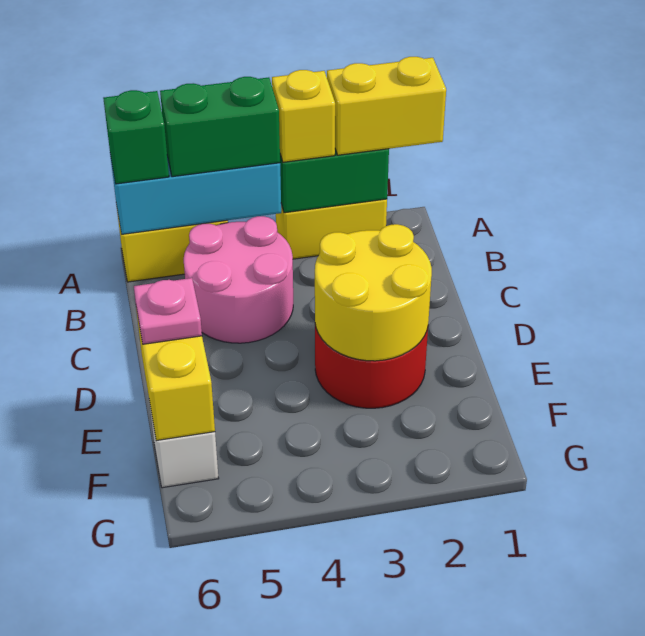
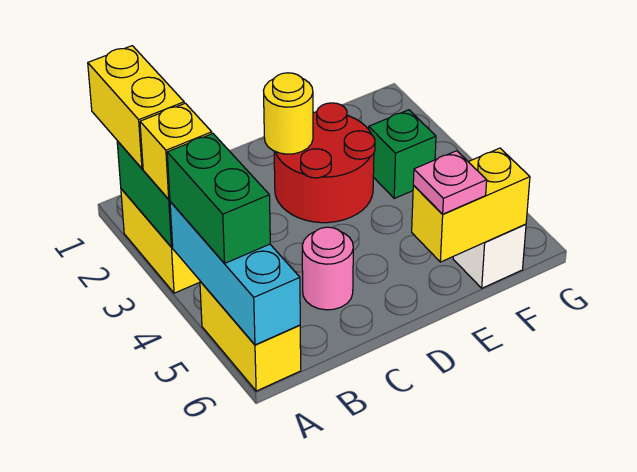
green brick A6 level 3 -> green brick F3 level 1
pink round brick B4:C5 level 1 -> pink round brick C5 level 1
yellow round brick D2:E3 level 2 -> yellow round brick D2 level 2

